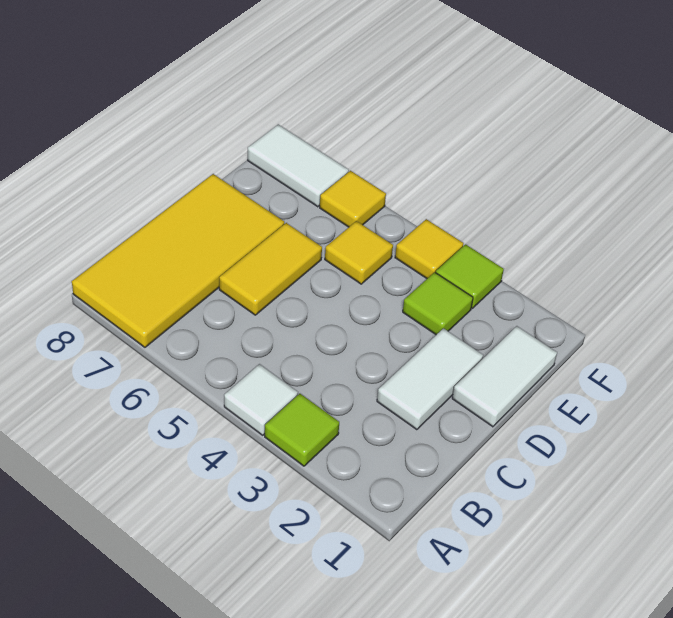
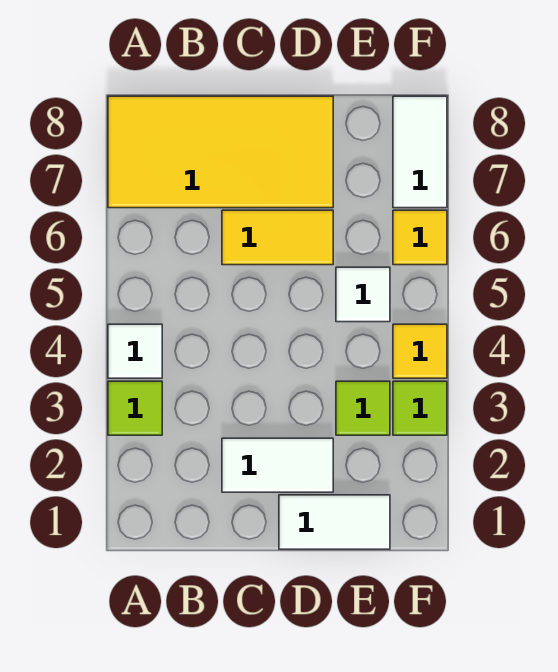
yellow tile E5 level 1 -> white tile E5 level 1

